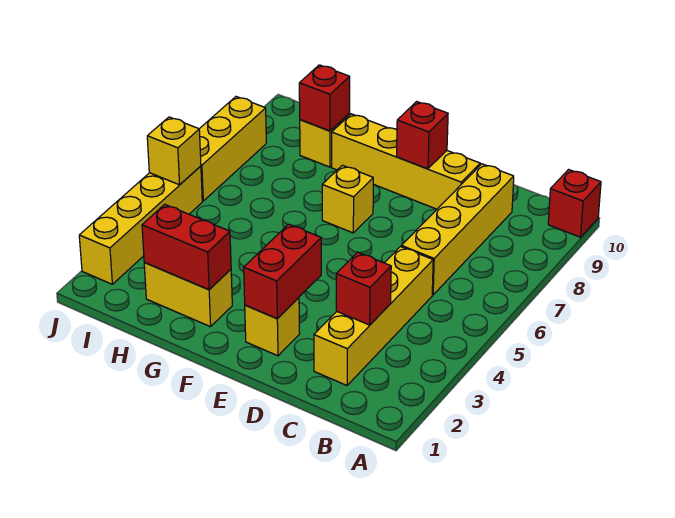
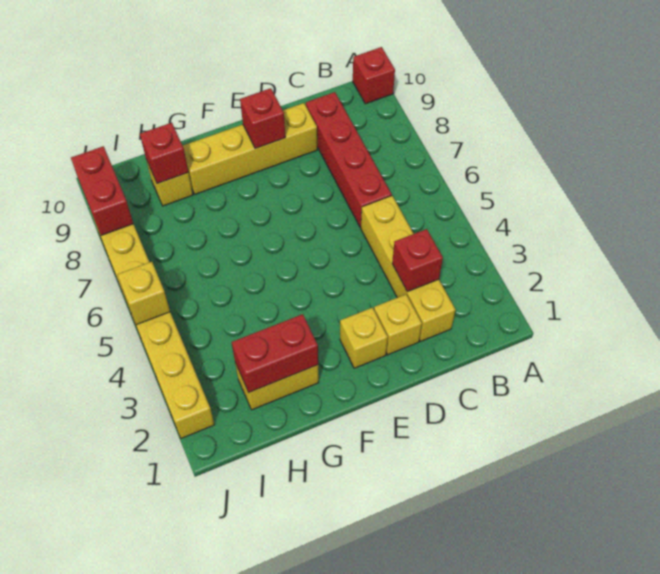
yellow brick C6:C9 level 1 -> red brick C6:C9 level 1
red brick E2:E3 level 2 -> red brick J8:J9 level 2
yellow brick F7 level 1 -> yellow brick D2 level 1

